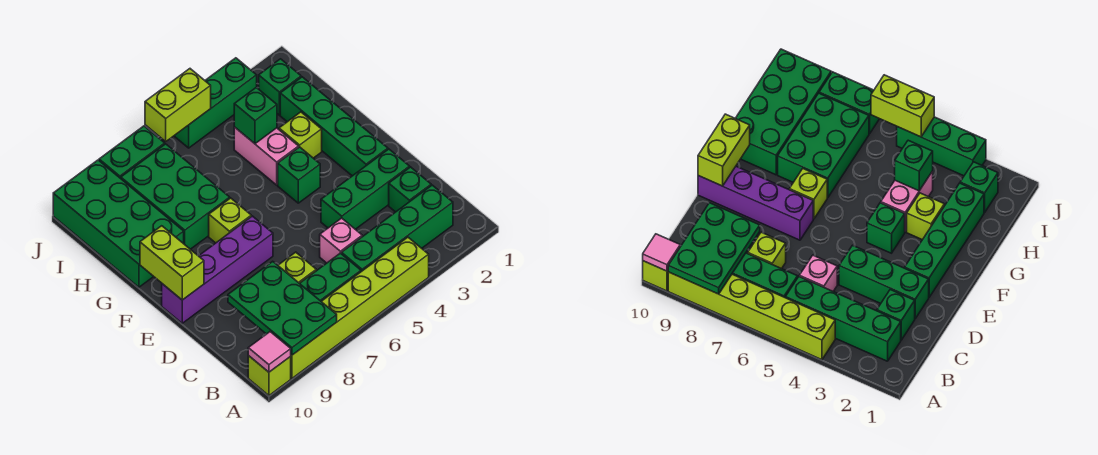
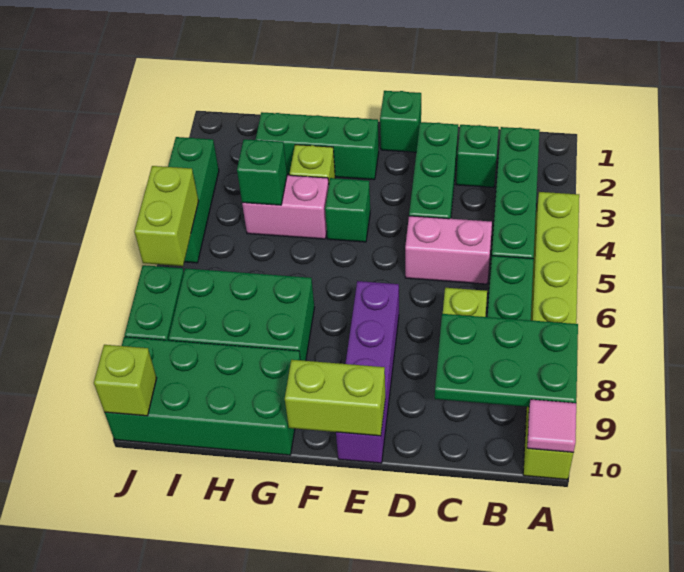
pink brick C5 level 1 -> pink brick C5:D5 level 1
green brick E2:H2 level 1 -> green brick F2:H2 level 1
lime brick F7 level 1 -> lime brick J10 level 2
green brick I2 level 1 -> green brick E1 level 1

